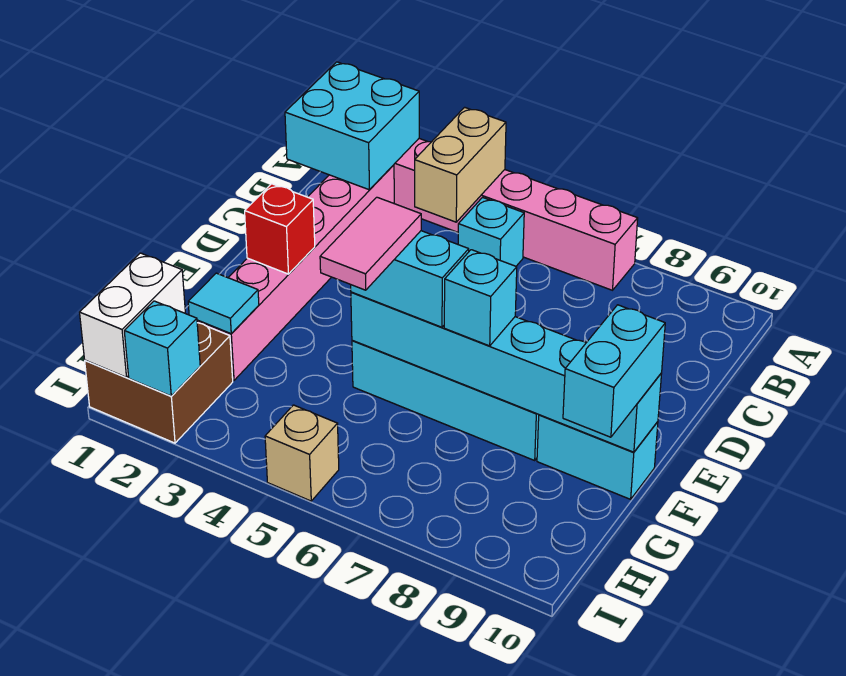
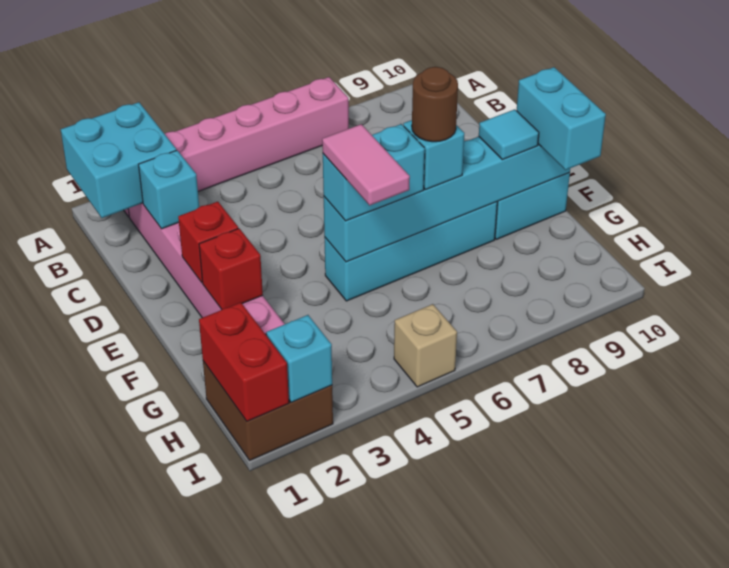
tan brick A4:B4 level 2 -> none
cyan brick B5 level 1 -> cyan brick C2 level 2
none -> red brick F2 level 2
none -> brown round brick F7 level 4
cyan tile G2 level 2 -> cyan tile F9 level 3
white brick H1:I1 level 2 -> red brick H1:I1 level 2

